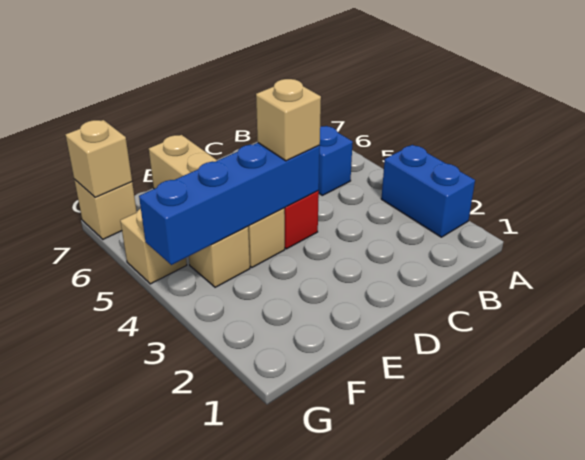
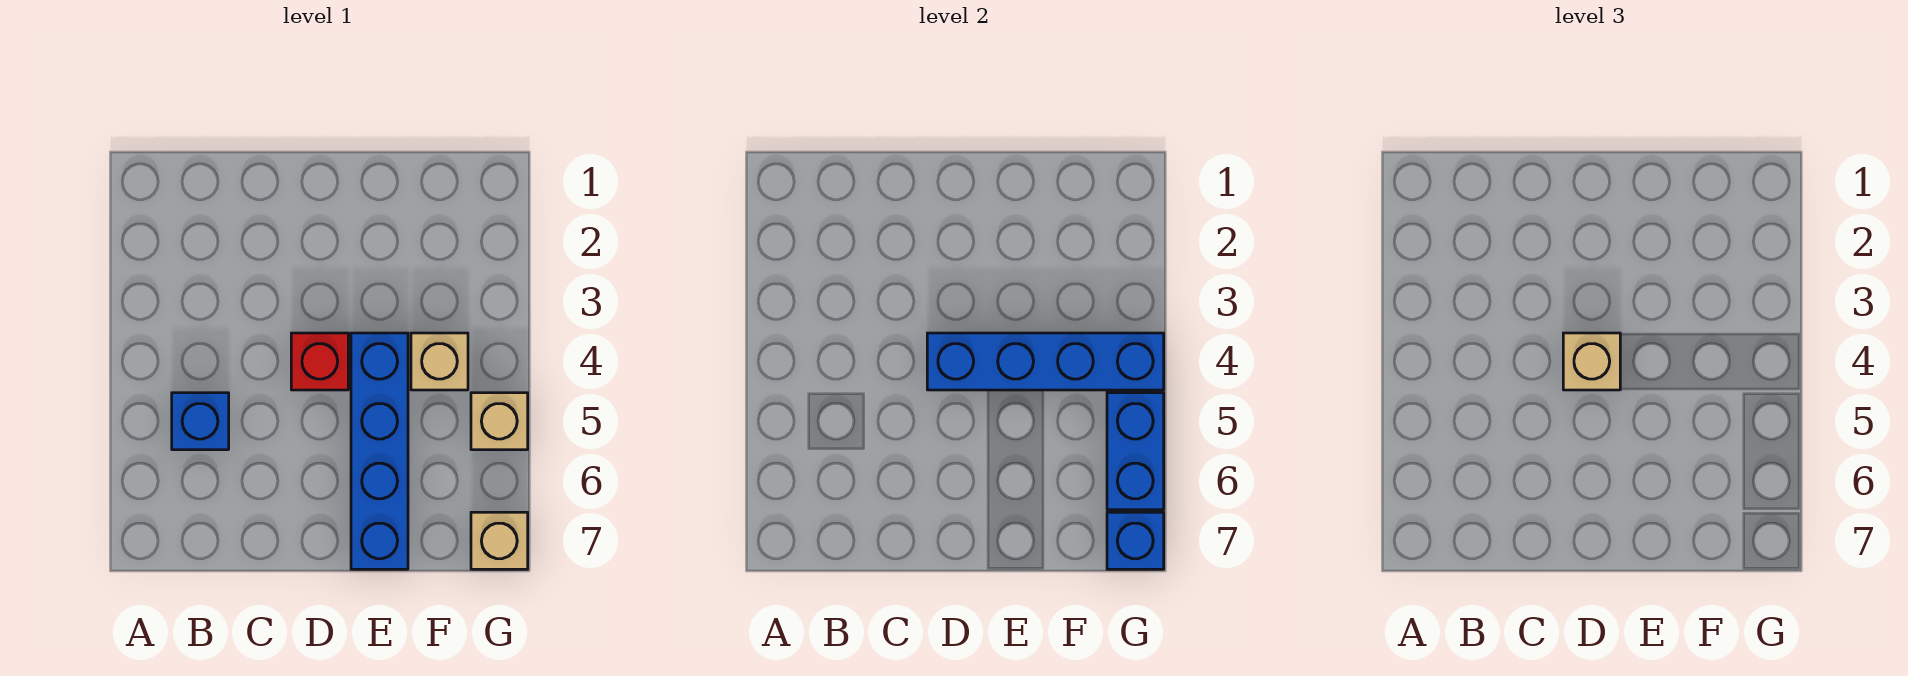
blue brick A2:A3 level 1 -> blue brick G5:G6 level 2
tan brick E4:E7 level 1 -> blue brick E4:E7 level 1
tan brick G7 level 2 -> blue brick G7 level 2

